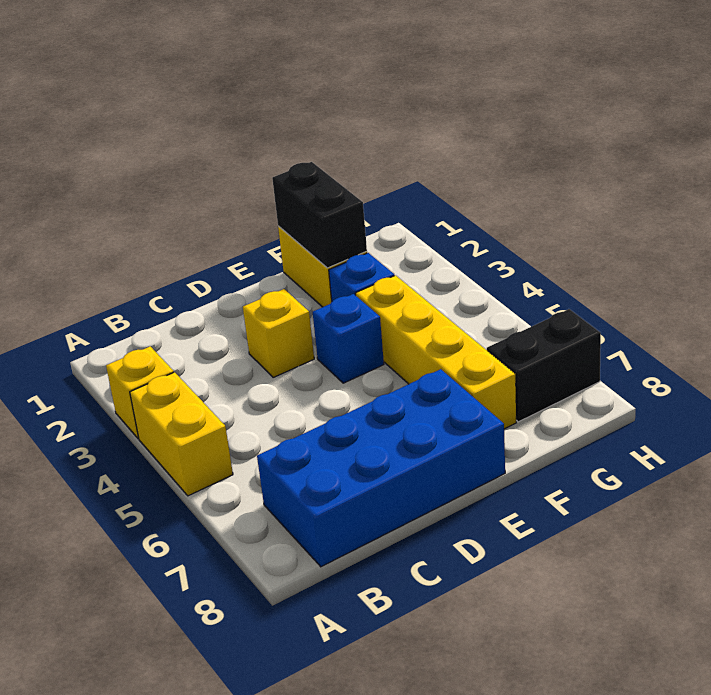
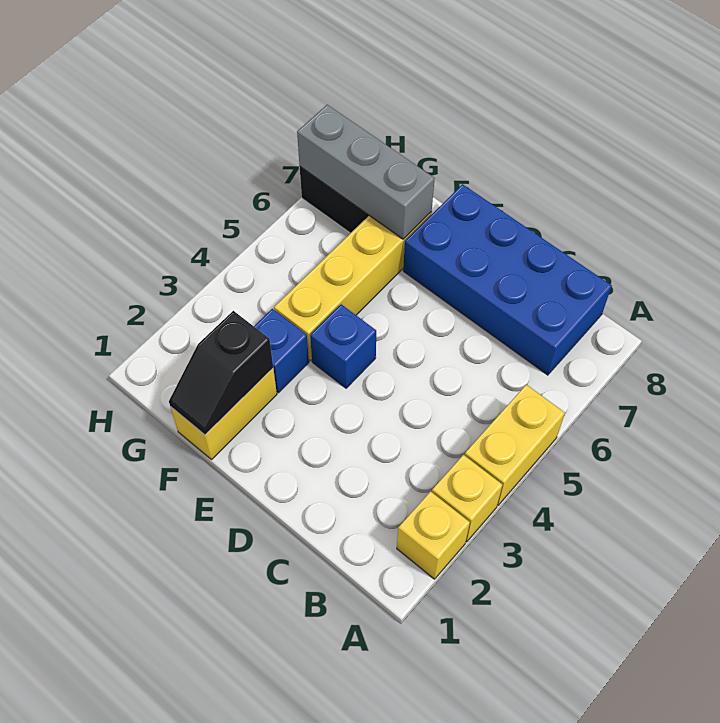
yellow brick D3 level 1 -> yellow brick A2 level 1
black brick F1:F2 level 2 -> black slope F1:F2 level 2 top 2
none -> grey brick F7:H7 level 2

